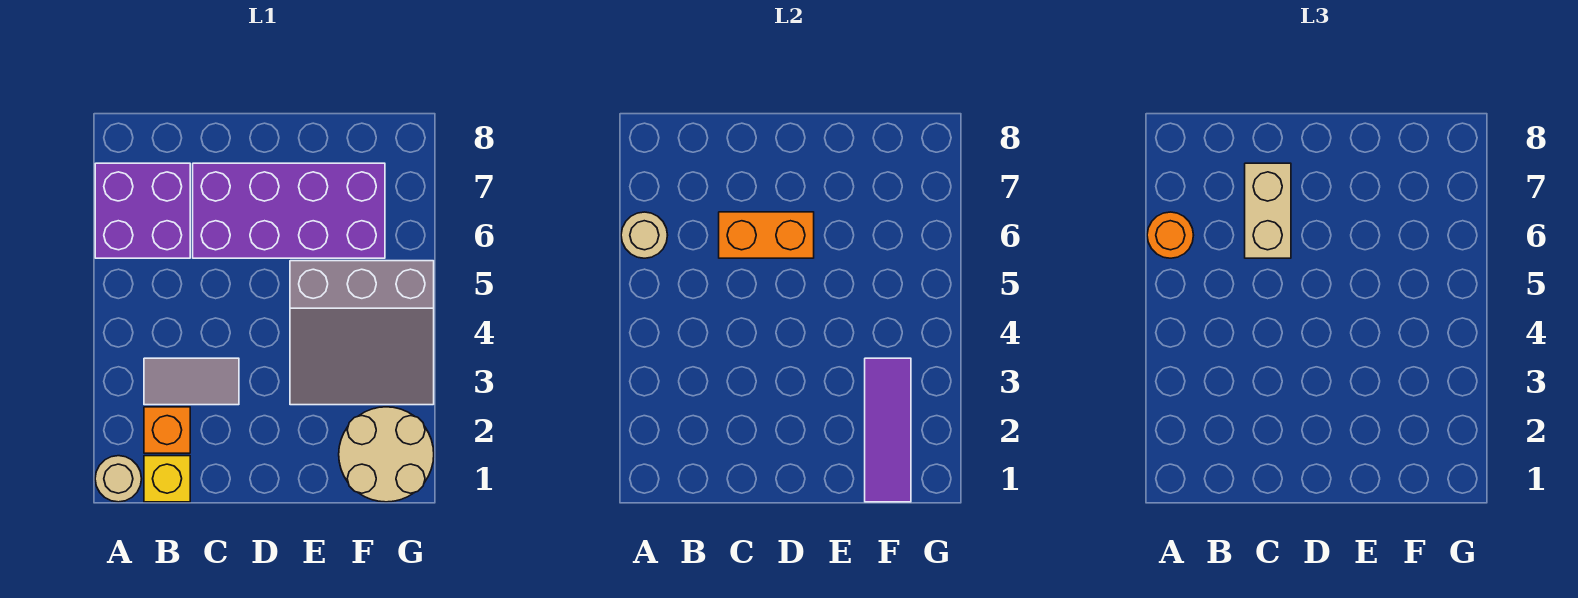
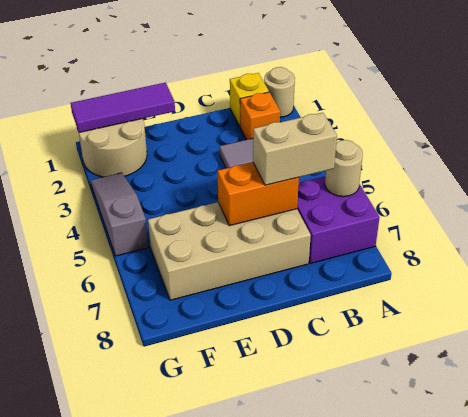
orange round brick A6 level 3 -> none
purple brick C6:F7 level 1 -> tan brick C6:F7 level 1
tan brick C6:C7 level 3 -> tan brick B6:C6 level 3
grey slope E3:G5 level 1 top 5 -> grey slope G3:G5 level 1 top 5
purple tile F1:F3 level 2 -> purple tile E1:G1 level 2

